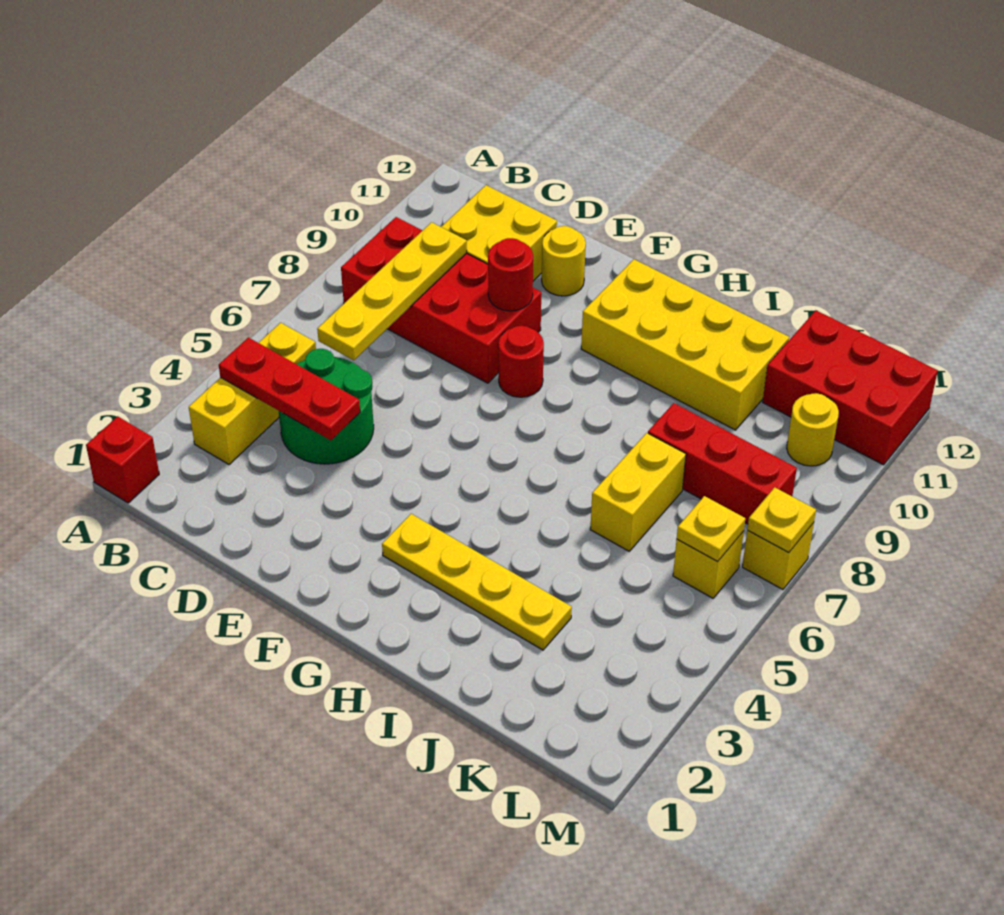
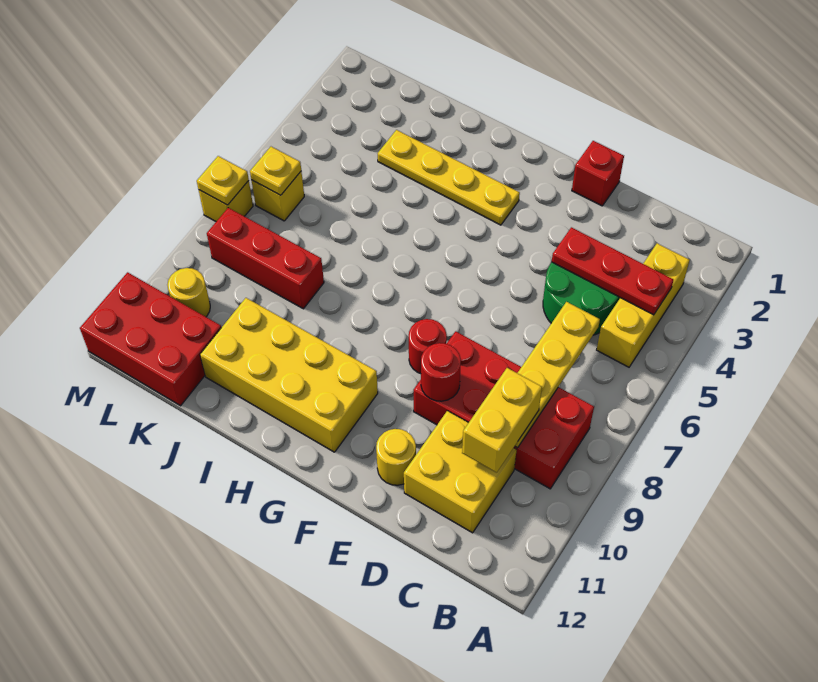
red brick A1 level 1 -> red brick E1 level 1
yellow brick J6:J7 level 1 -> yellow brick C9:C10 level 3

